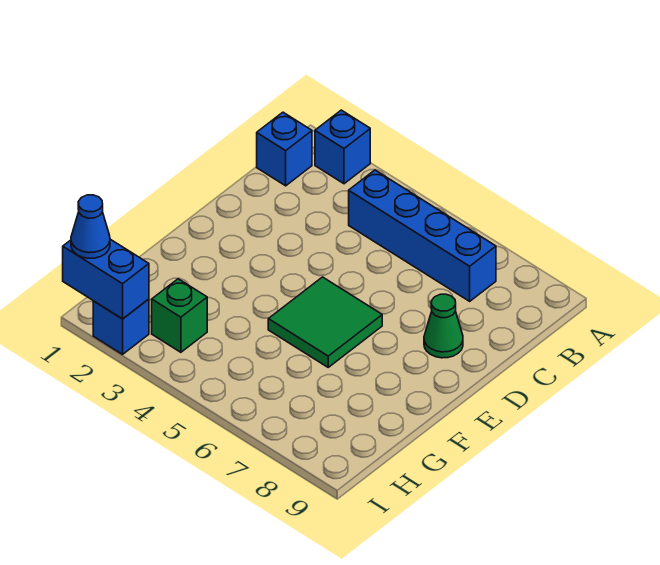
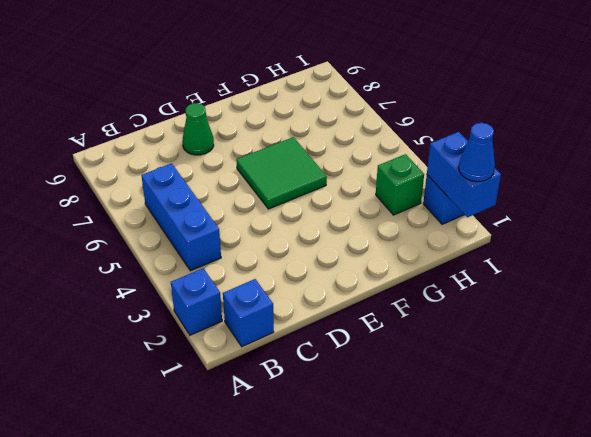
blue brick B4:B7 level 1 -> blue brick B4:B6 level 1

